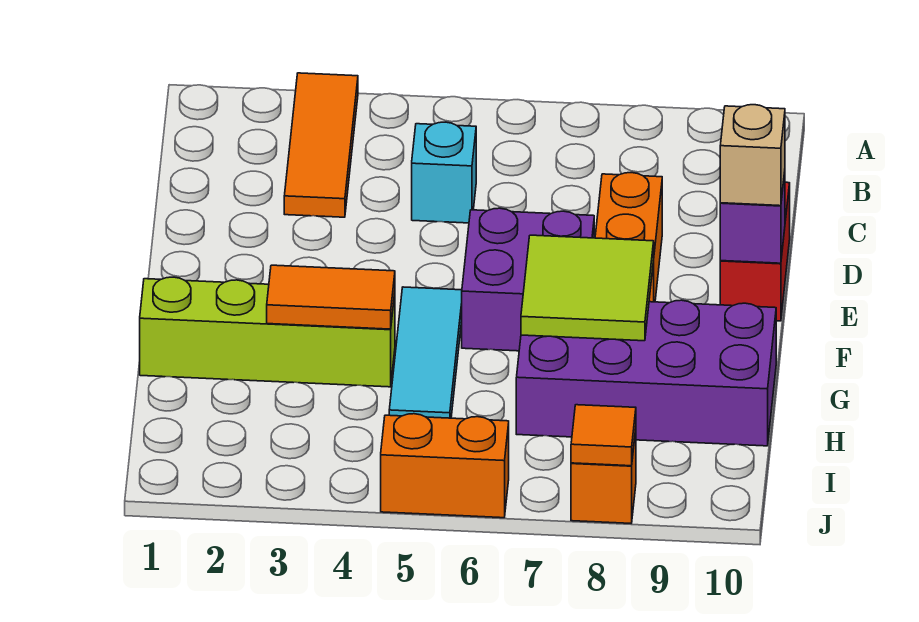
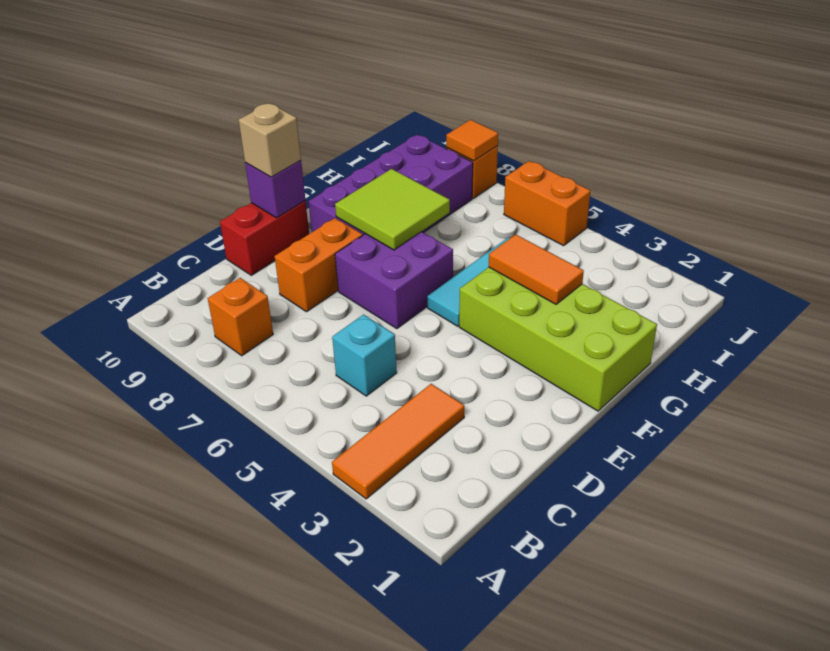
none -> orange brick B8 level 1
lime brick G1:G4 level 1 -> lime brick F1:G4 level 1
purple brick G7:H10 level 1 -> purple brick F8:I9 level 1

